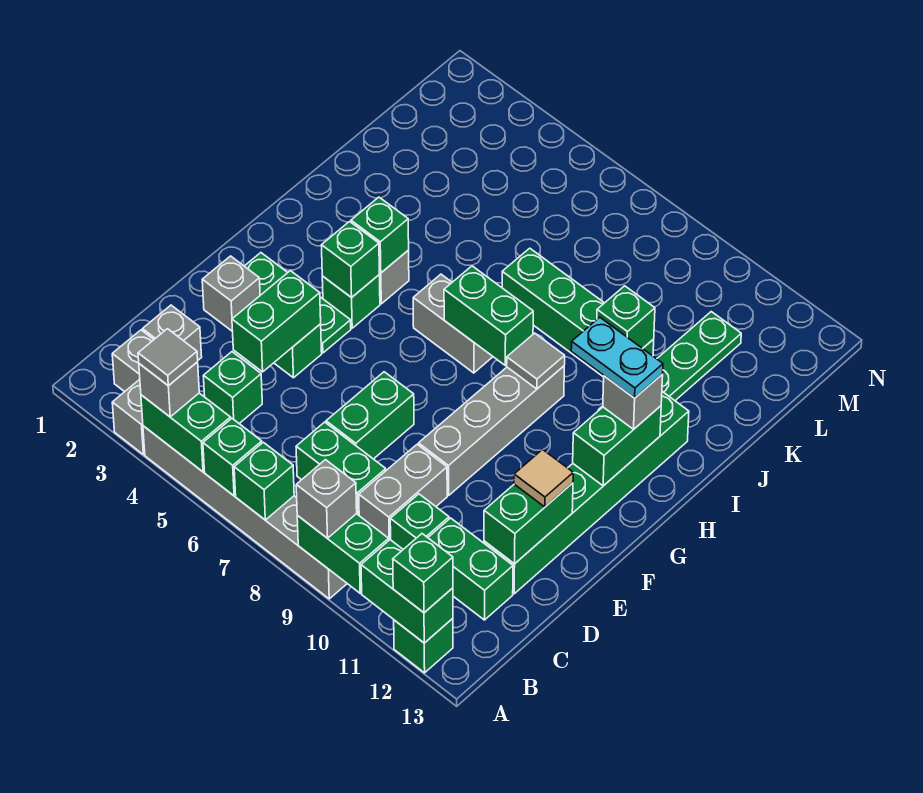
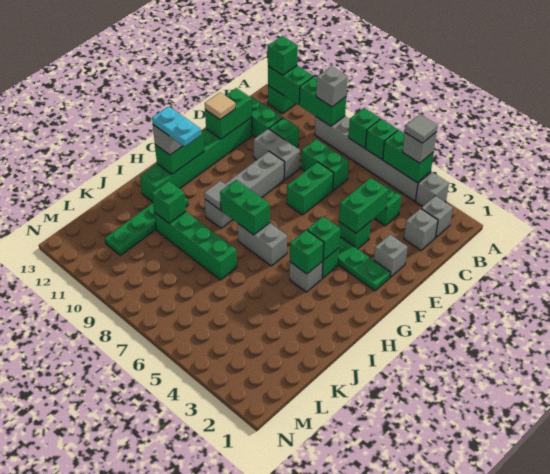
grey brick C9:D9 level 1 -> grey brick D9:D10 level 1

